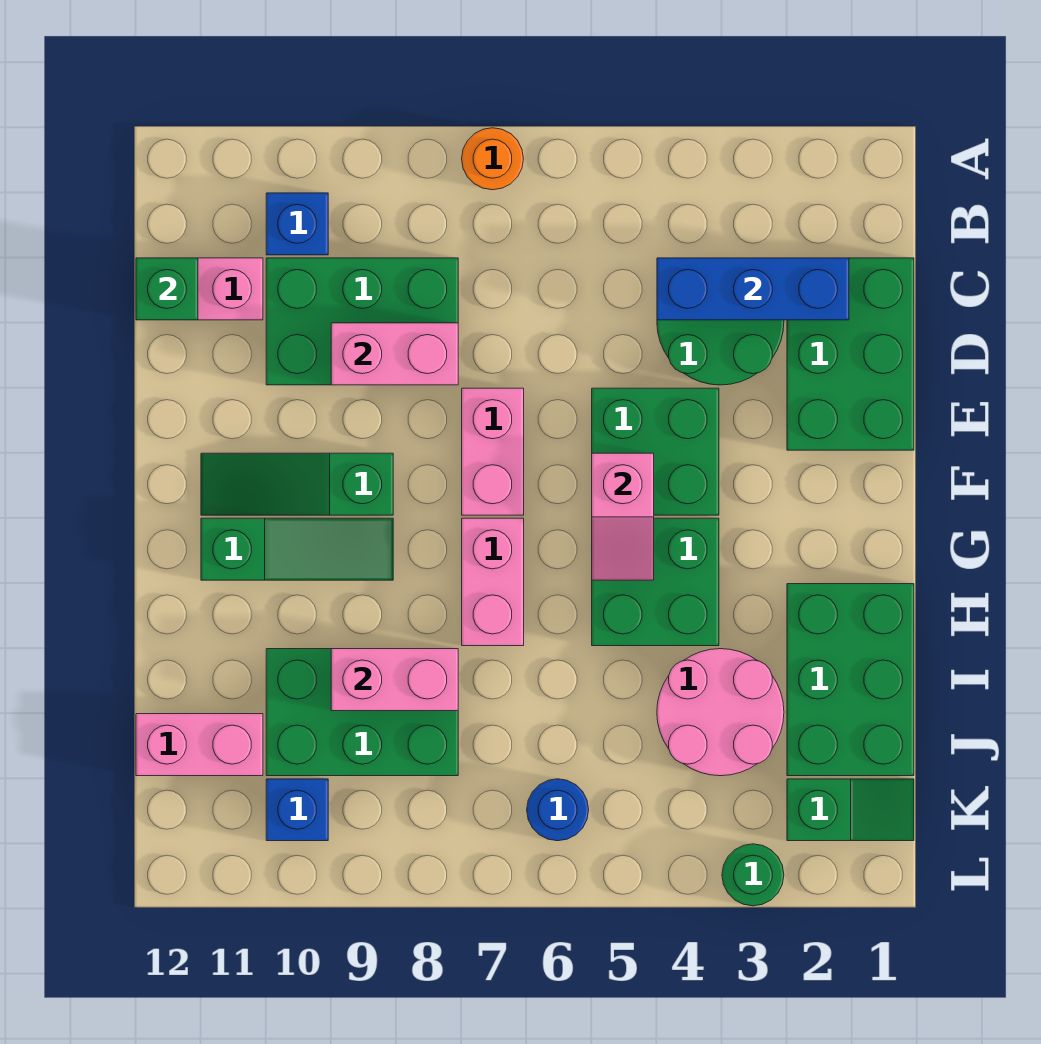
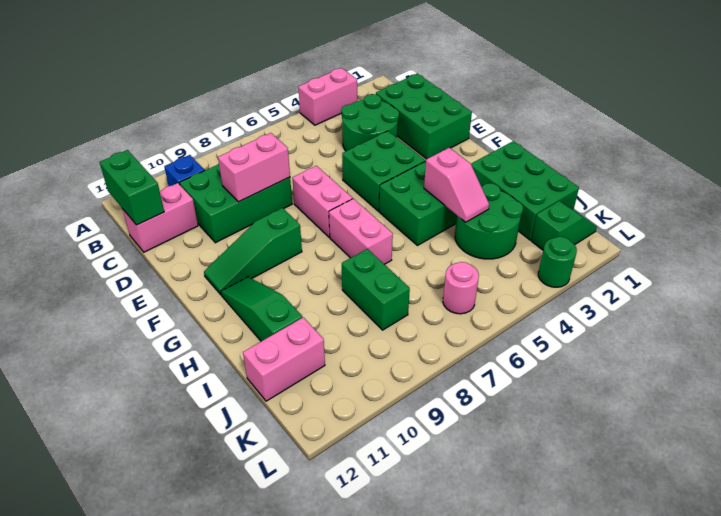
orange round brick A7 level 1 -> none
blue brick C2:C4 level 2 -> none
green brick C12 level 2 -> green brick B12:C12 level 2
pink slope F5:G5 level 2 top F -> pink slope H4:I4 level 2 top H
green slope G9:G11 level 1 top 11 -> green slope G11:I11 level 1 top I
pink round brick I3:J4 level 1 -> green round brick I3:J4 level 1
green brick I8:J10 level 1 -> green brick I8:J8 level 1
pink brick I8:I9 level 2 -> pink brick A3:A4 level 1
blue round brick K6 level 1 -> pink round brick K6 level 1
blue brick K10 level 1 -> none

